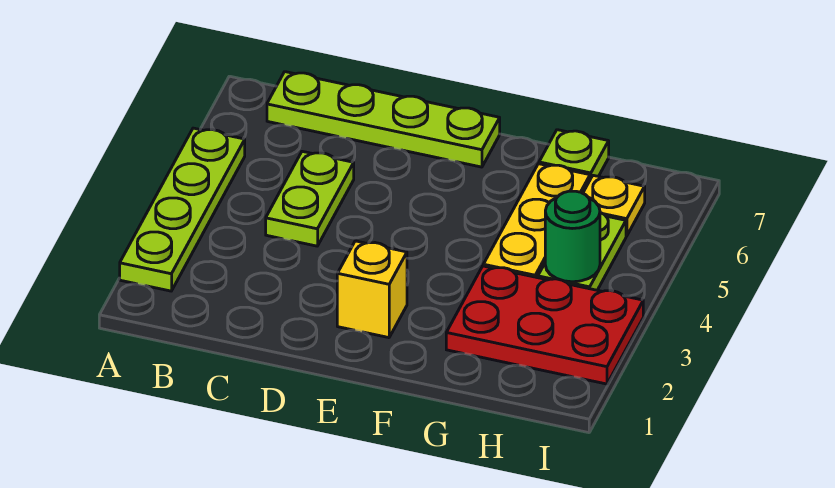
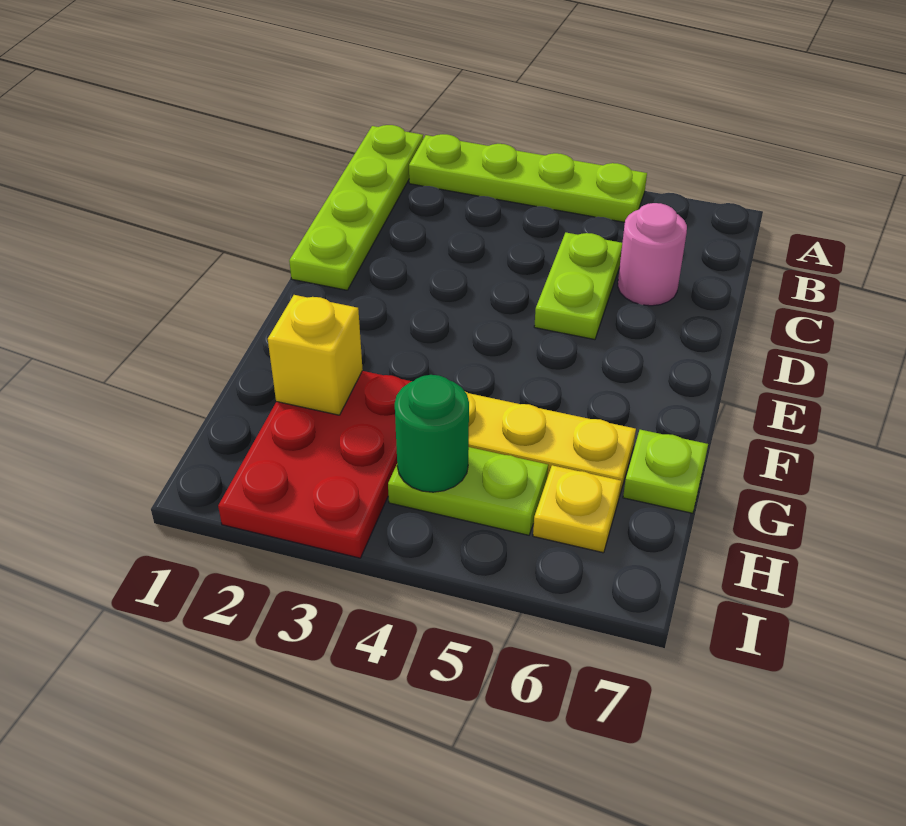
lime plate B7:E7 level 1 -> lime plate A1:D1 level 1
lime plate C4:C5 level 1 -> lime plate C5:D5 level 1
none -> pink round brick C6 level 1
yellow brick E2 level 1 -> yellow brick G2 level 2

